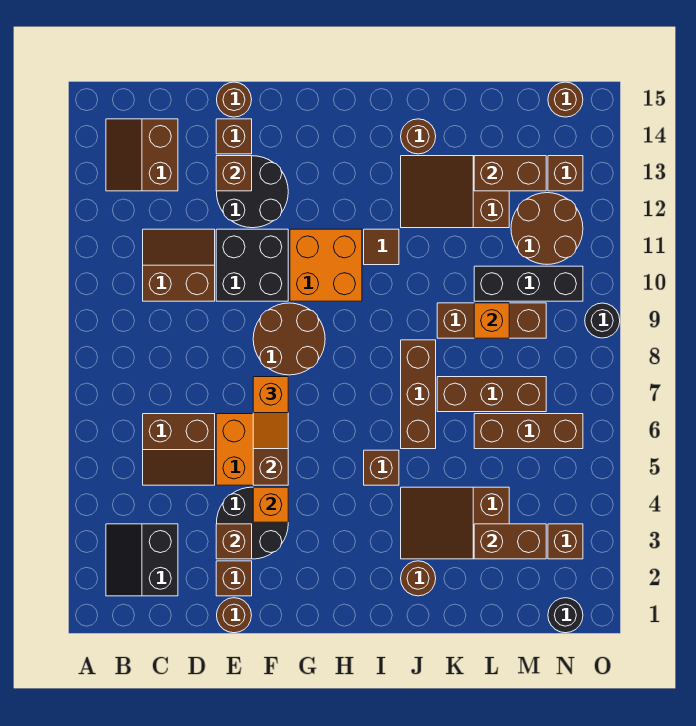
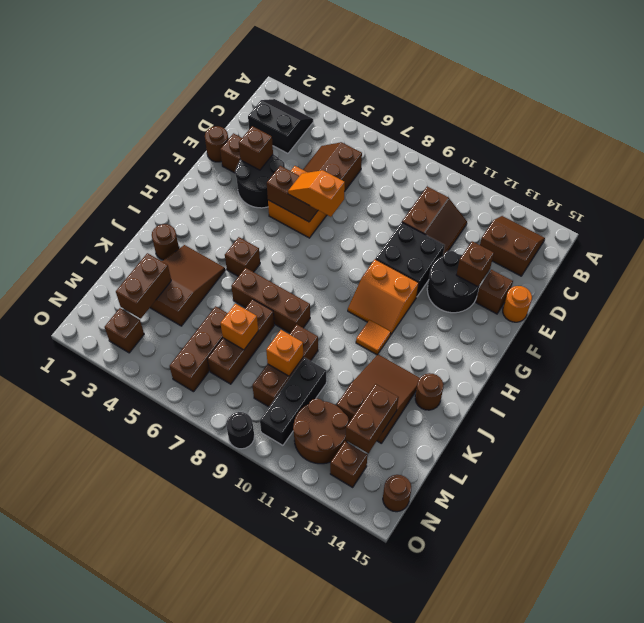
brown round brick E15 level 1 -> orange round brick E15 level 1
orange brick F4 level 2 -> orange brick L7 level 2
brown round brick F8:G9 level 1 -> none
orange brick G10:H11 level 1 -> orange slope G10:H11 level 1 top G
brown tile I11 level 1 -> orange tile I11 level 1
black round brick N1 level 1 -> none

